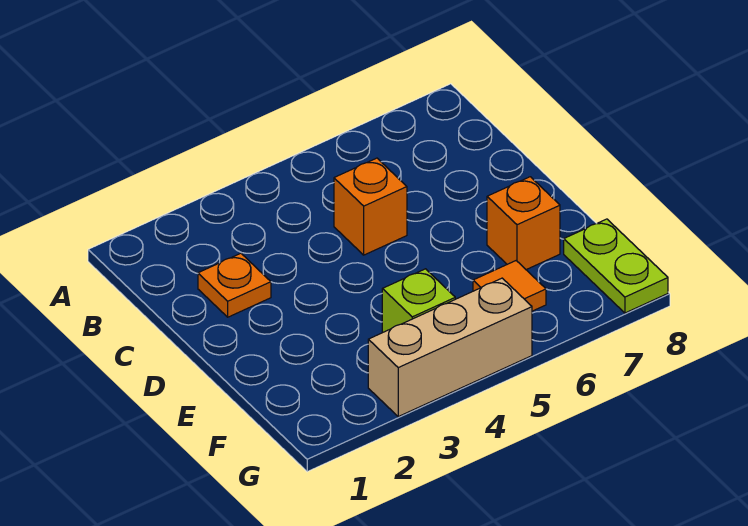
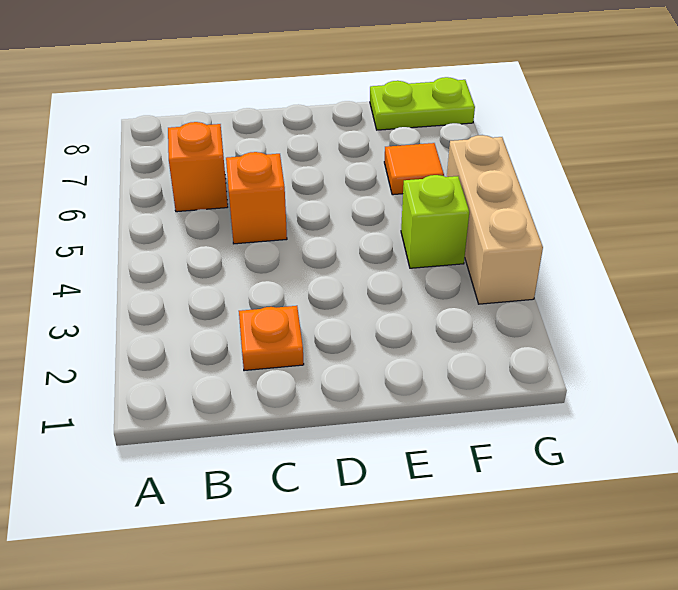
orange brick E7 level 1 -> orange brick B6 level 1

